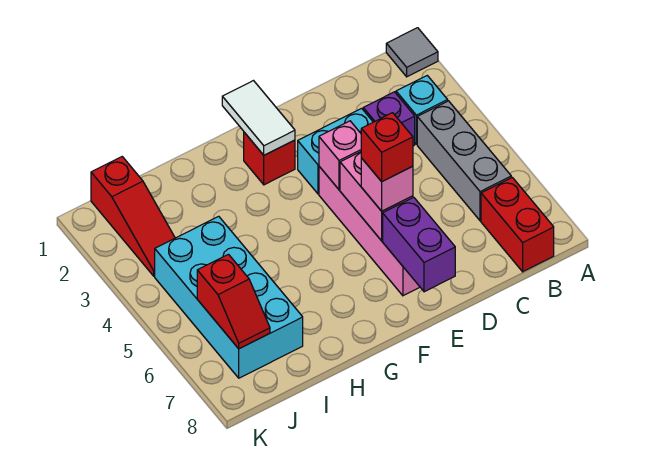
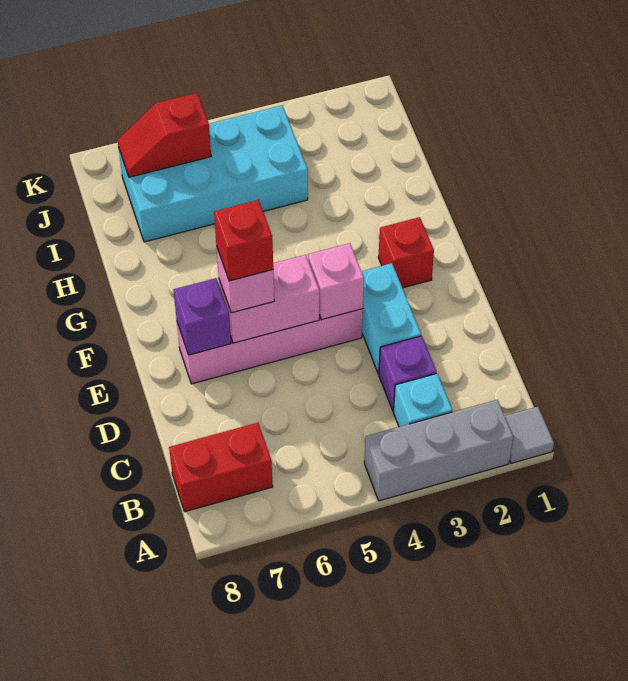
grey brick B4:B6 level 1 -> grey brick A2:A4 level 1
purple brick E7:E8 level 2 -> purple brick E7 level 2
white tile F1:F2 level 2 -> none
red slope J1:J3 level 1 top 1 -> none

